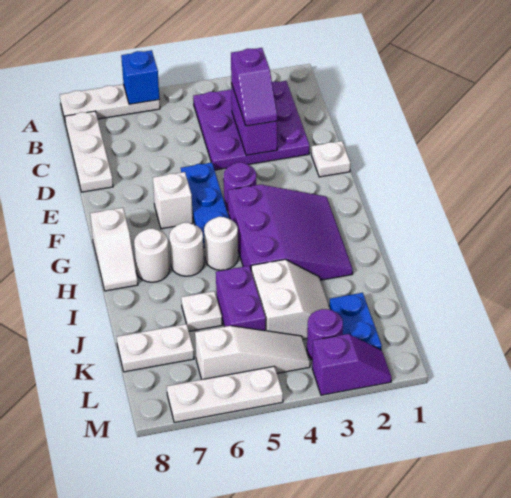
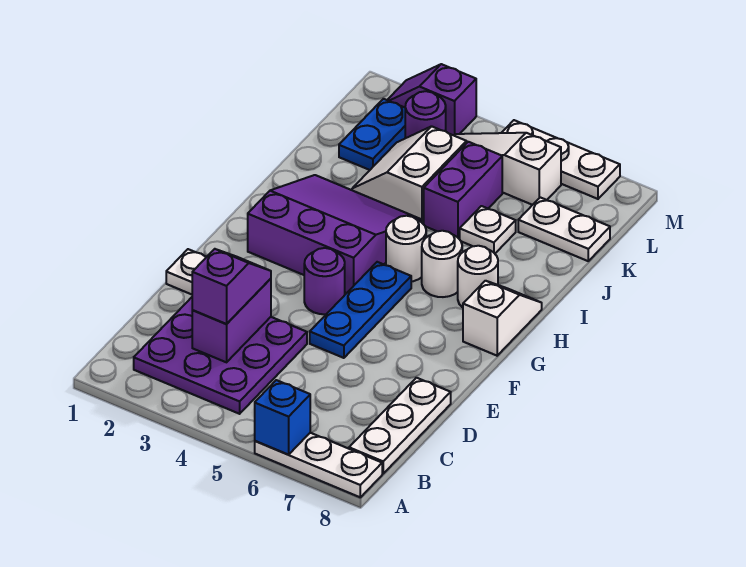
white brick F6 level 1 -> none
purple slope G2:I4 level 1 top 4 -> purple slope G2:I4 level 1 top G

